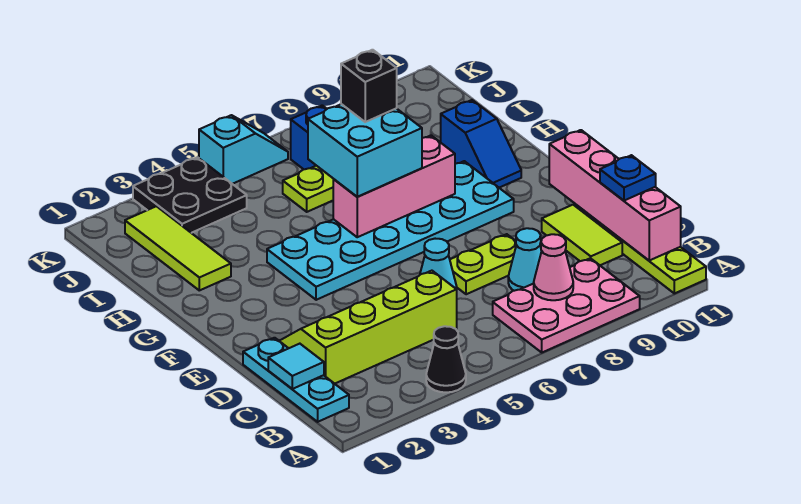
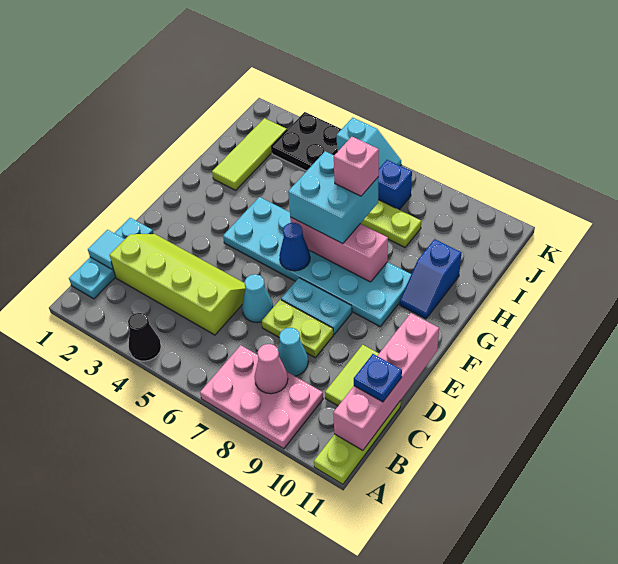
none -> cyan plate E7:E8 level 1
none -> blue cone F6 level 2
black brick H7 level 4 -> pink brick H7 level 4

